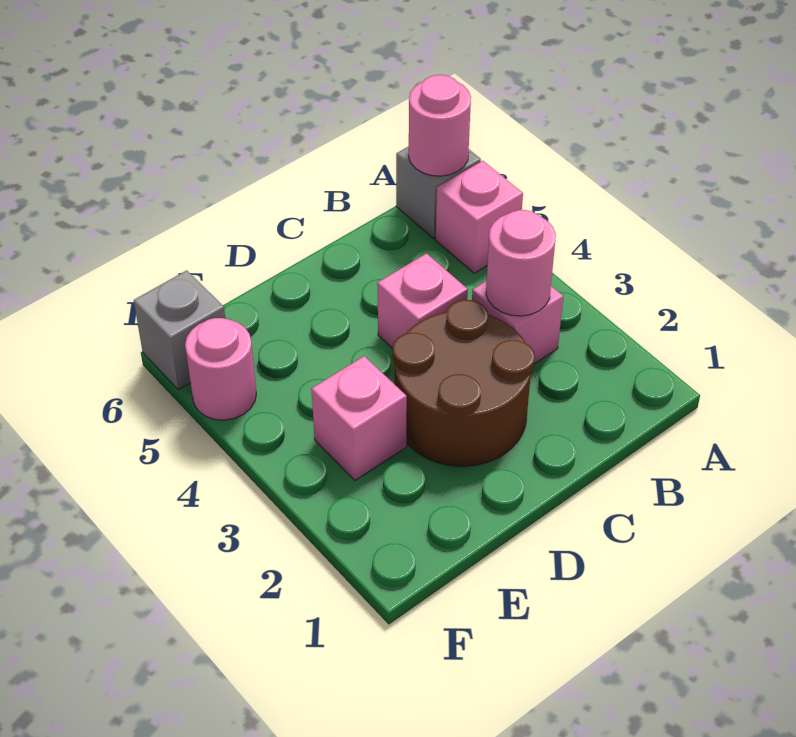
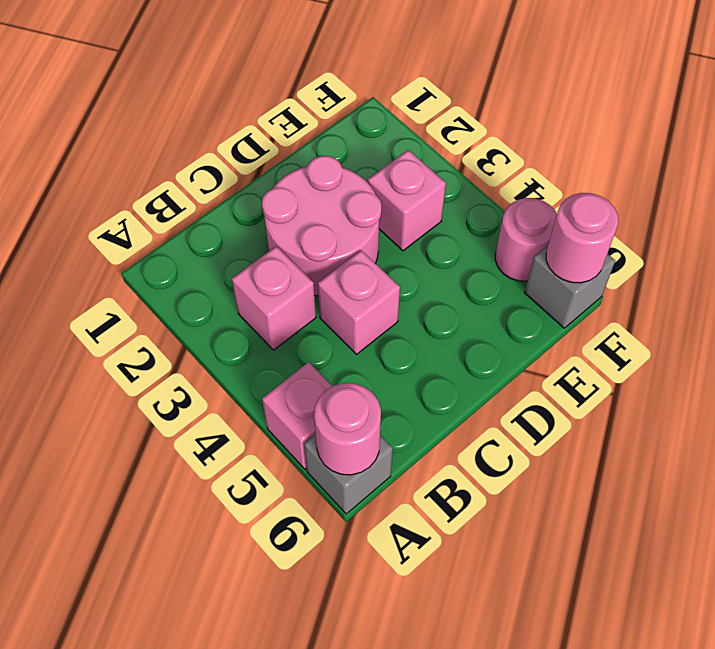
pink round brick B3 level 2 -> pink round brick F6 level 2
brown round brick C2:D3 level 1 -> pink round brick C2:D3 level 1

